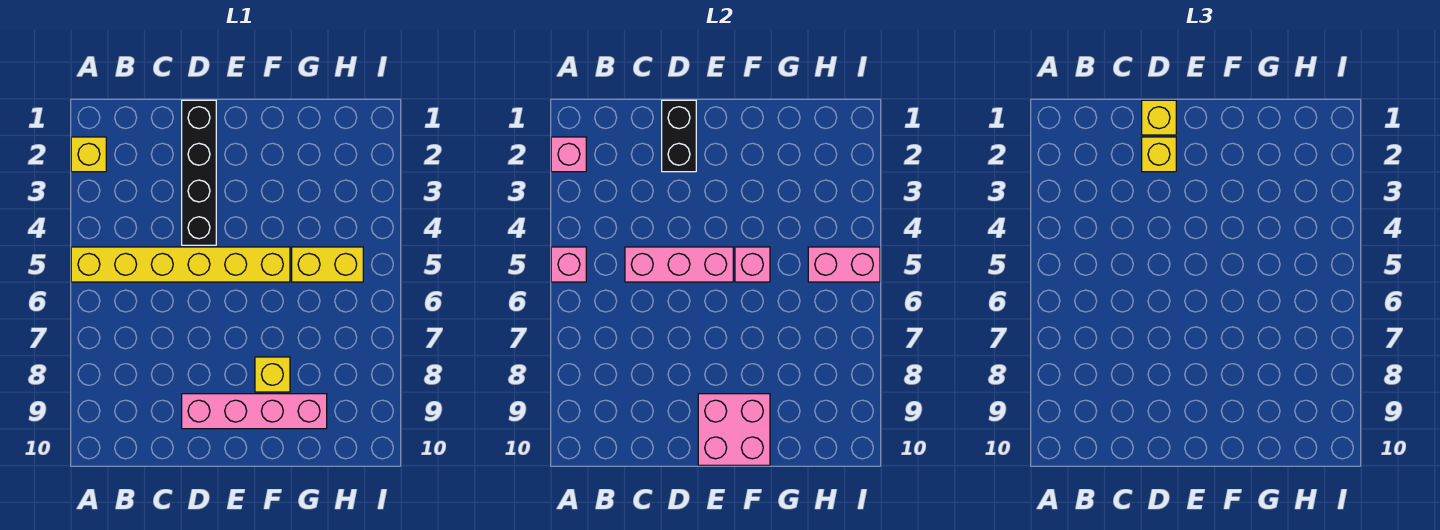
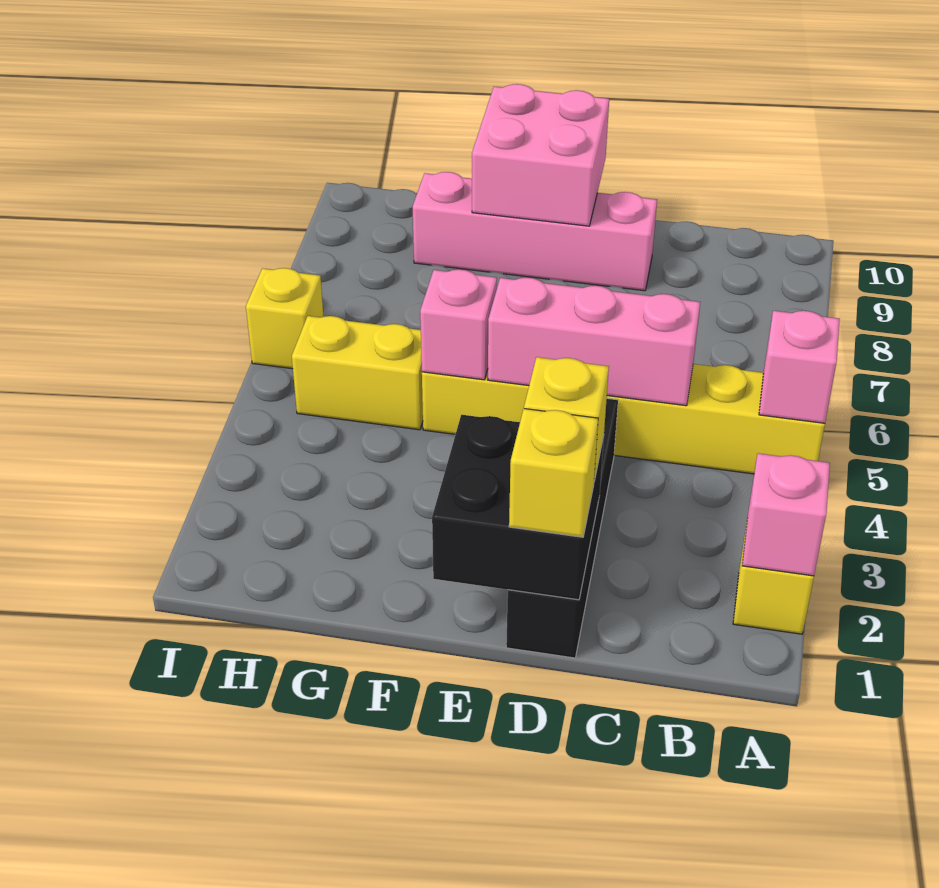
black brick D1:D2 level 2 -> black brick D1:E2 level 2
yellow brick F8 level 1 -> yellow brick I6 level 1
pink brick H5:I5 level 2 -> none

